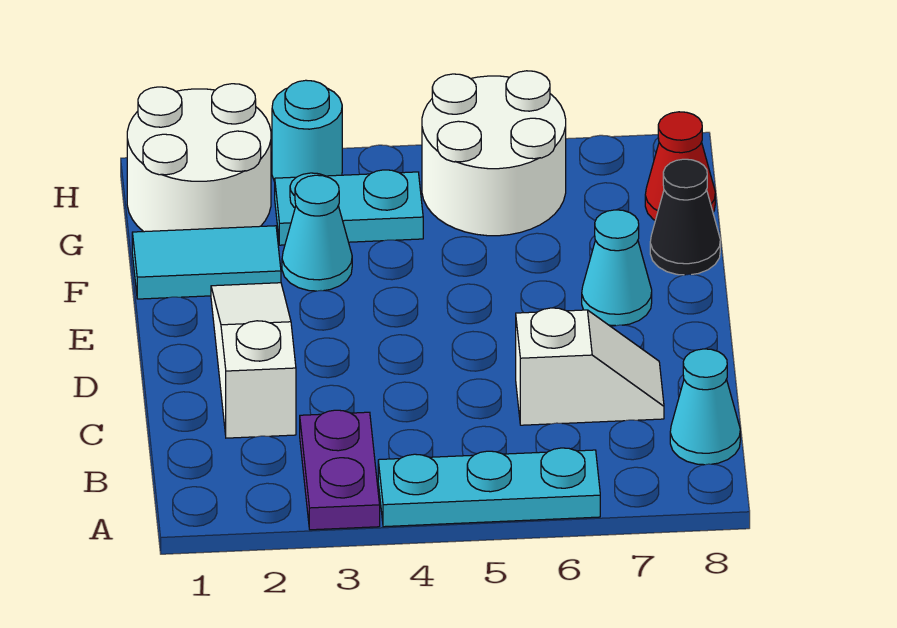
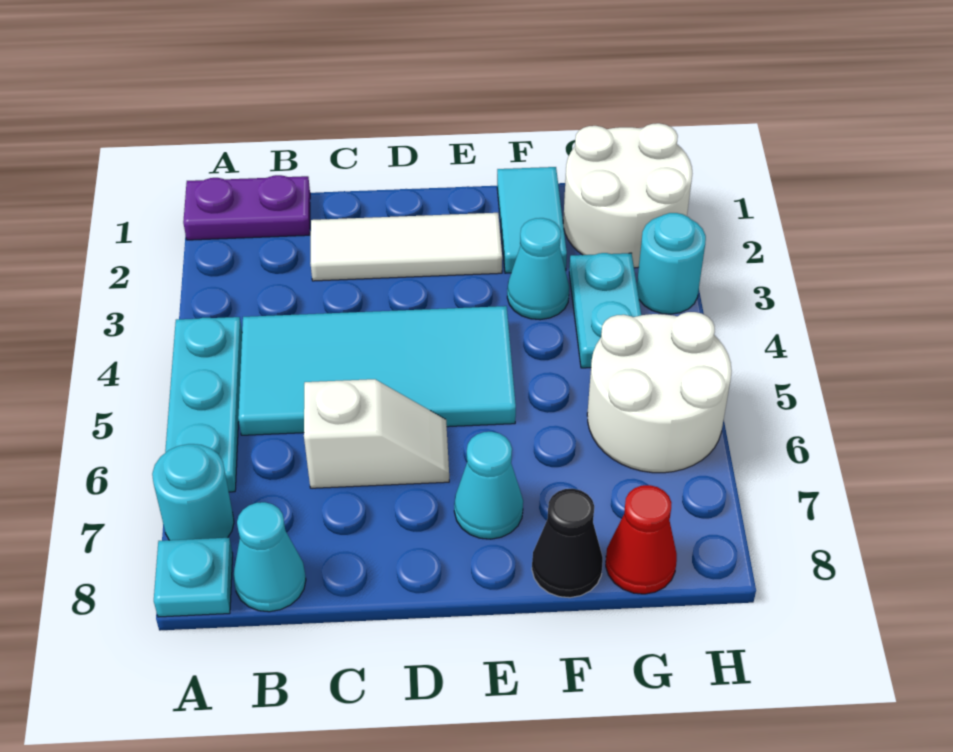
purple plate A3:B3 level 1 -> purple plate A1:B1 level 1
none -> cyan round brick A7 level 1
none -> cyan plate A8 level 1
none -> cyan tile B4:E5 level 1
white slope C2:E2 level 1 top C -> white tile C2:E2 level 1
white slope C6:C7 level 1 top 6 -> white slope C6:D6 level 1 top C

